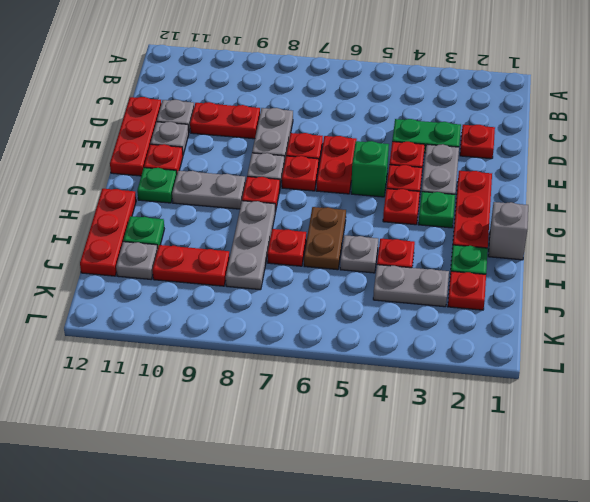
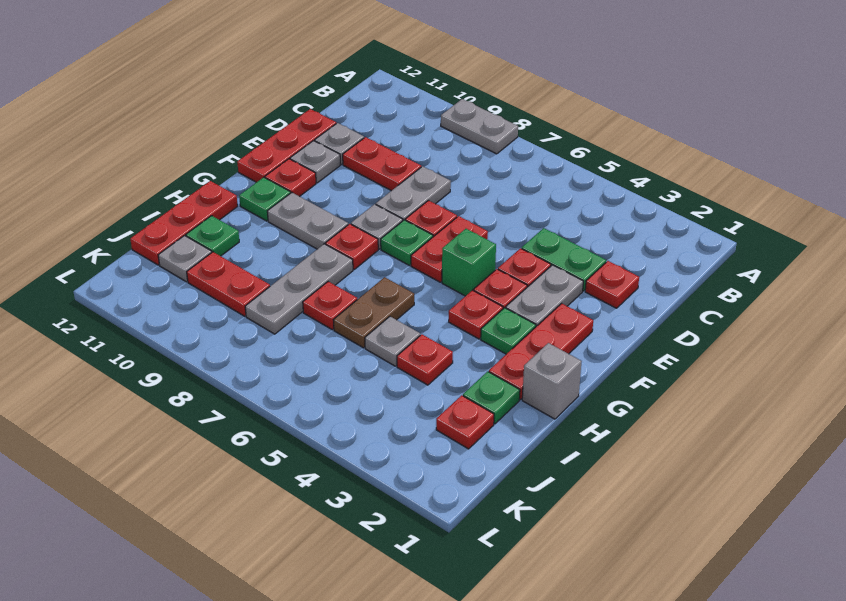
red plate F7 level 1 -> green plate F7 level 1
grey plate J3:J4 level 1 -> grey plate A8:A9 level 1

